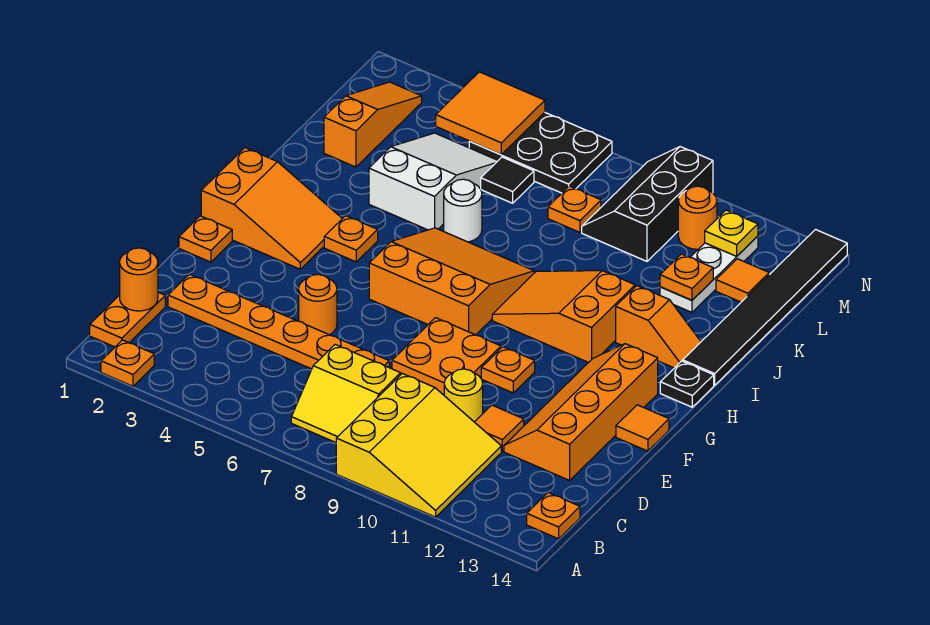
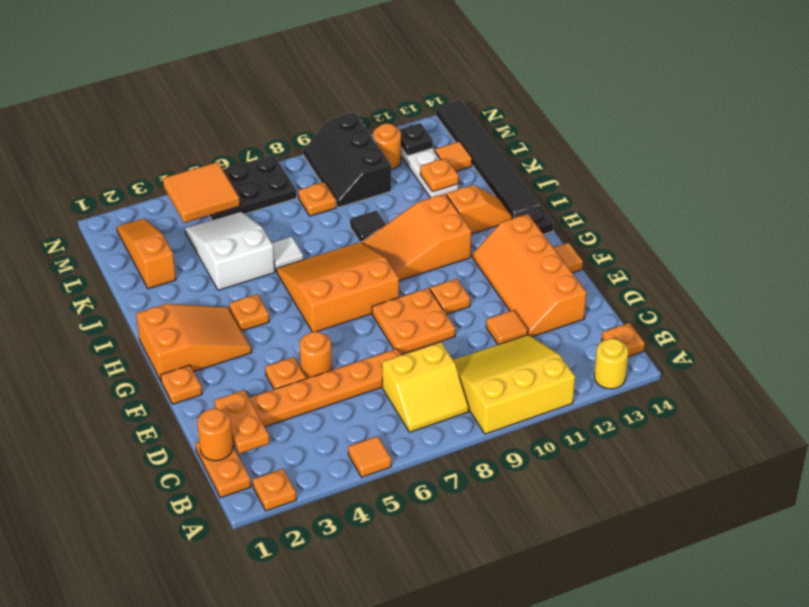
none -> orange tile A5 level 1
yellow slope A9:C11 level 1 top 9 -> yellow slope A9:C11 level 1 top A
none -> orange plate C2:D2 level 2
yellow round brick D10 level 1 -> yellow round brick A13 level 1
none -> orange plate E4 level 1
white round brick J6 level 1 -> white tile J6 level 1
black tile L6 level 1 -> black tile J9 level 1
yellow plate M12 level 2 -> black plate M12 level 2

